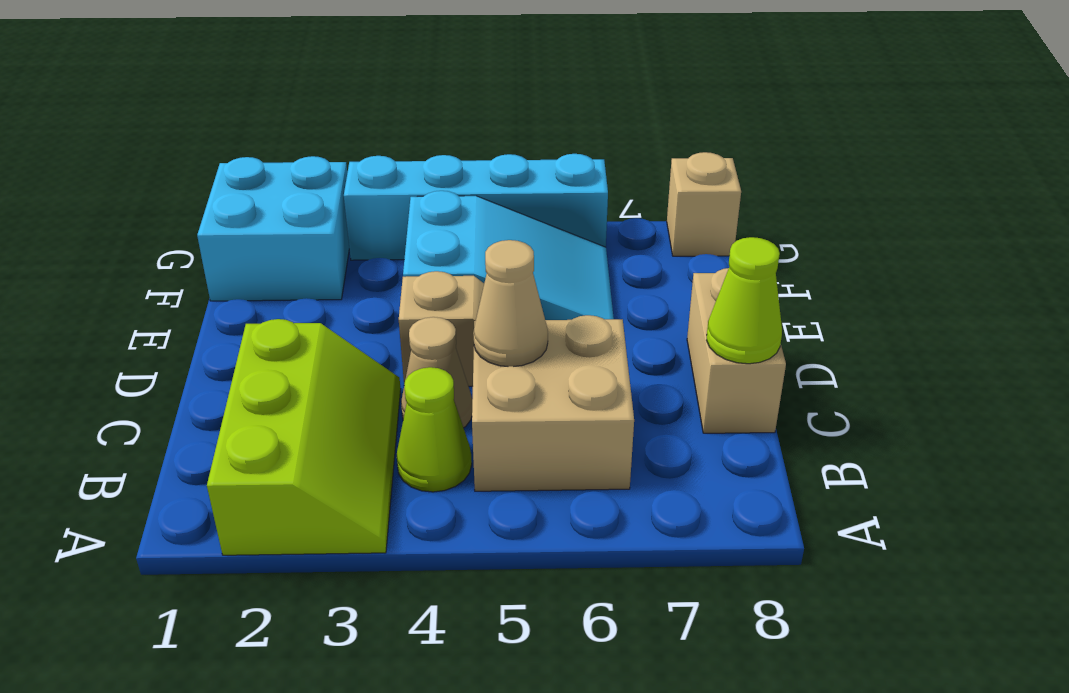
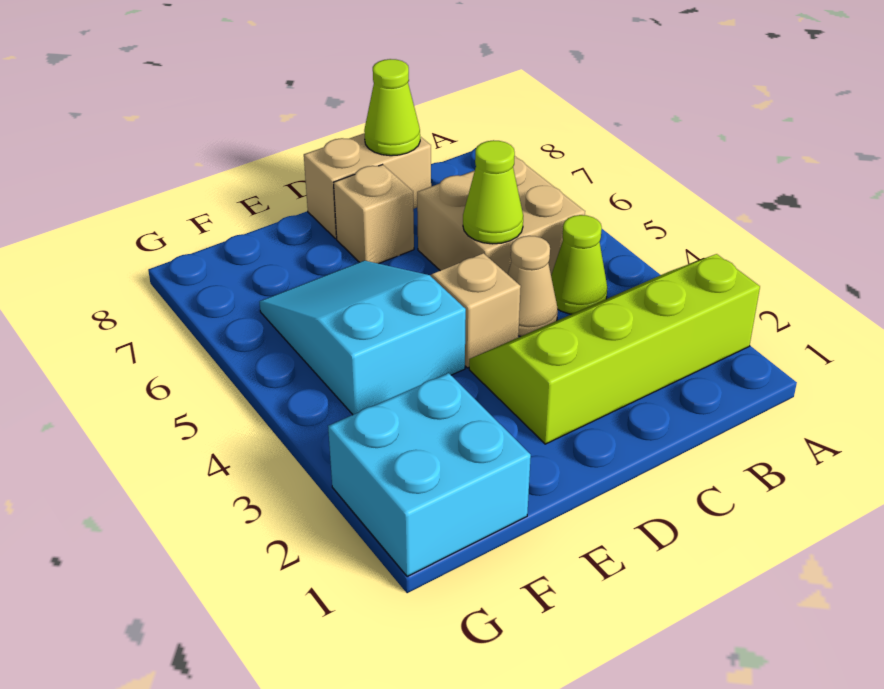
lime slope A2:C3 level 1 top 2 -> lime slope A2:D3 level 1 top 2
tan cone C5 level 2 -> lime cone C5 level 2
cyan brick G3:G6 level 1 -> none
tan brick G8 level 1 -> tan brick D7 level 1

